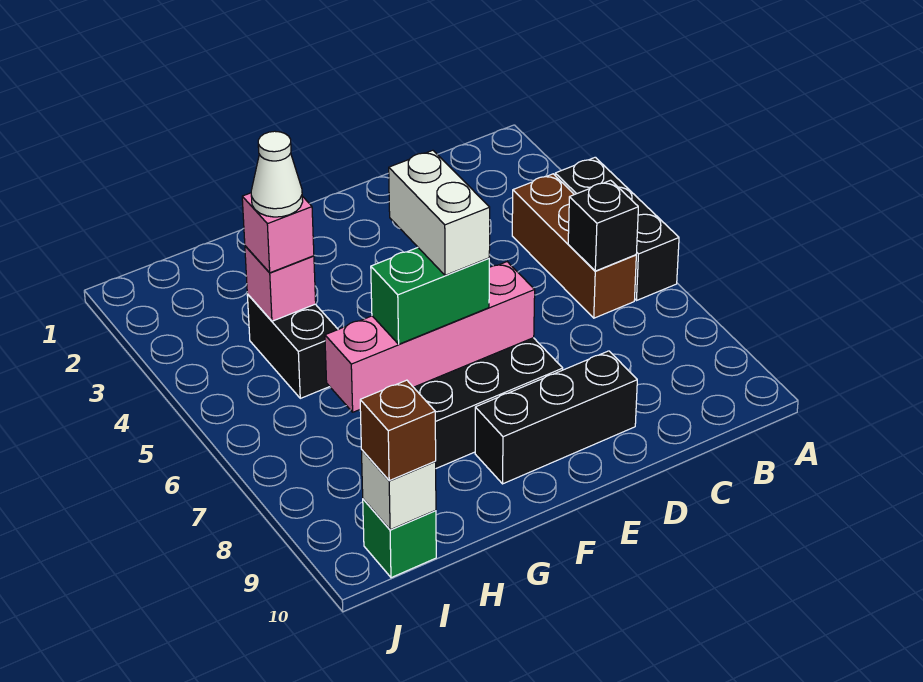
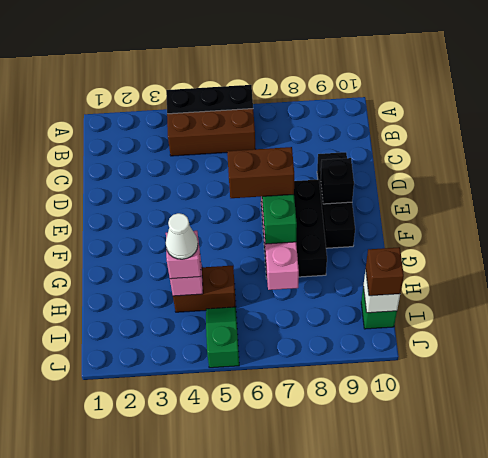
black brick B6 level 2 -> black brick E9 level 2
white brick F6:F7 level 4 -> brown brick F6:F7 level 4
black brick H4:H5 level 1 -> brown brick H4:H5 level 1
none -> green slope I5:J5 level 1 top J

